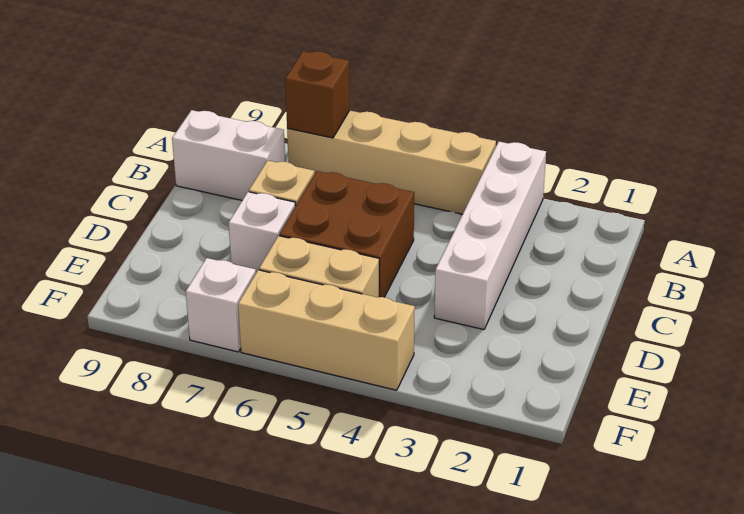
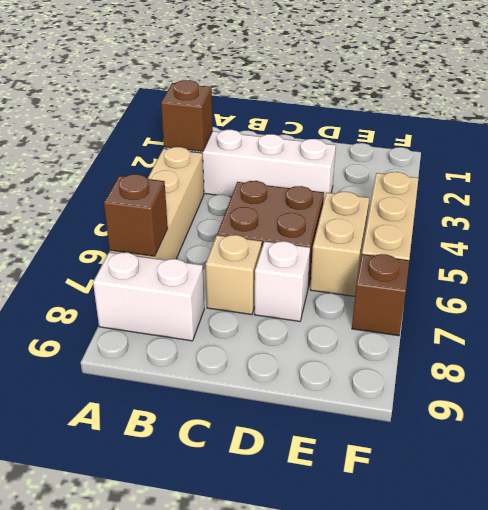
none -> brown brick A3 level 2
white brick B8:B9 level 1 -> white brick A8:B8 level 1
white brick F7 level 1 -> brown brick F7 level 1

